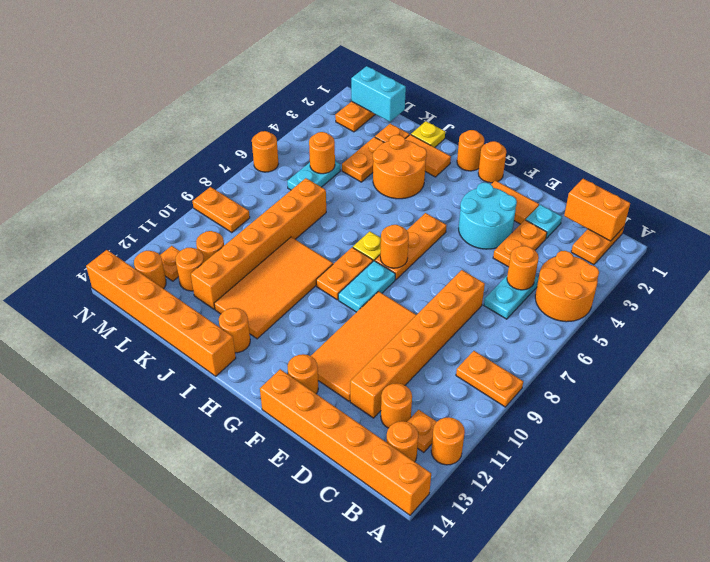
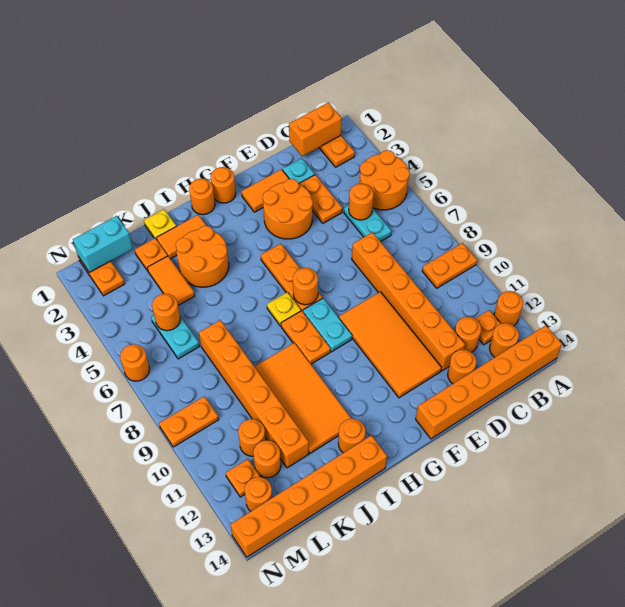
cyan round brick E3:F4 level 1 -> orange round brick E3:F4 level 1
orange round brick F13 level 1 -> orange round brick D13 level 1
orange plate K3:K4 level 1 -> orange tile K3:K4 level 1

